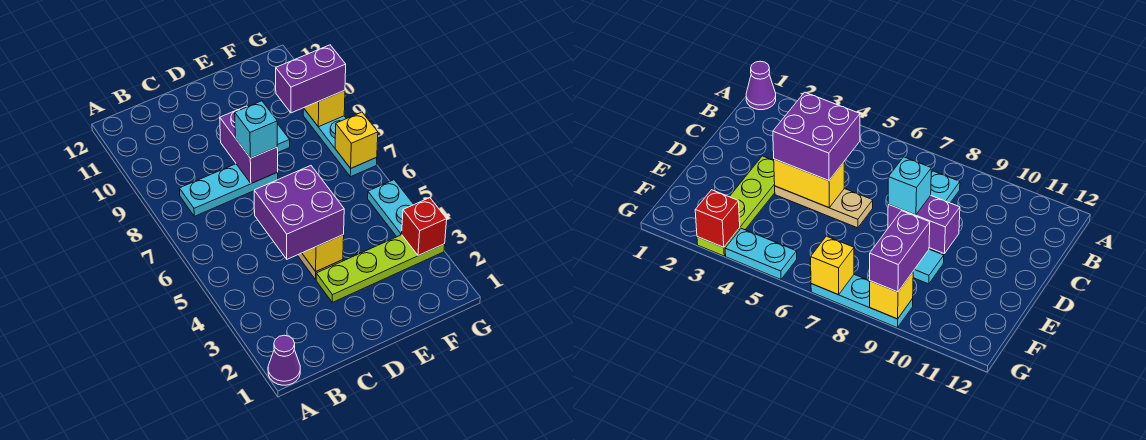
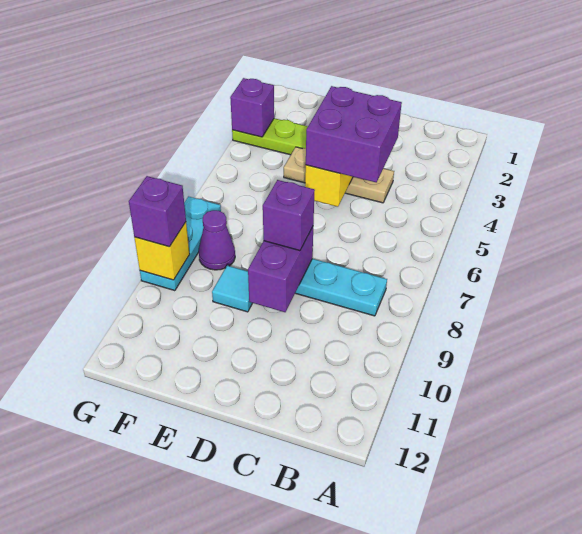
purple cone A1 level 1 -> purple cone F8 level 1
tan plate D4:D6 level 1 -> tan plate C4:E4 level 1
cyan brick D8 level 3 -> purple brick D8 level 3
purple brick F9:G9 level 3 -> purple brick G9 level 3
red brick G3 level 2 -> purple brick G3 level 2
cyan plate G4:G5 level 1 -> none
yellow brick G7 level 2 -> none

